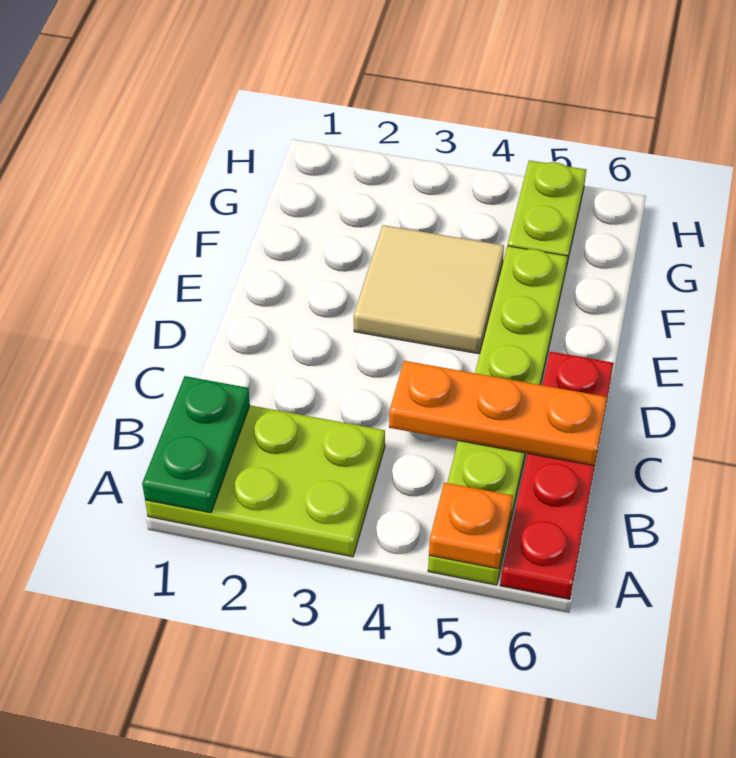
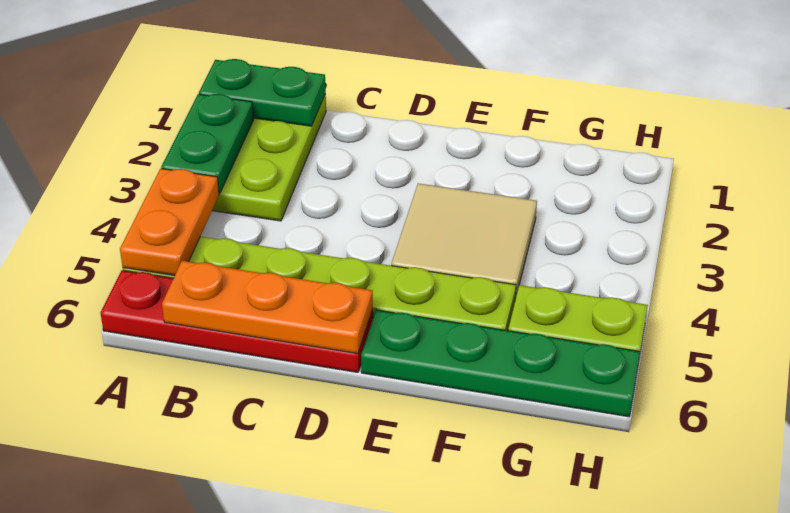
none -> green plate A2:A3 level 2
orange plate A5 level 2 -> orange plate A4:A5 level 2
orange plate C4:C6 level 2 -> orange plate B6:D6 level 2
none -> green plate E6:H6 level 1

